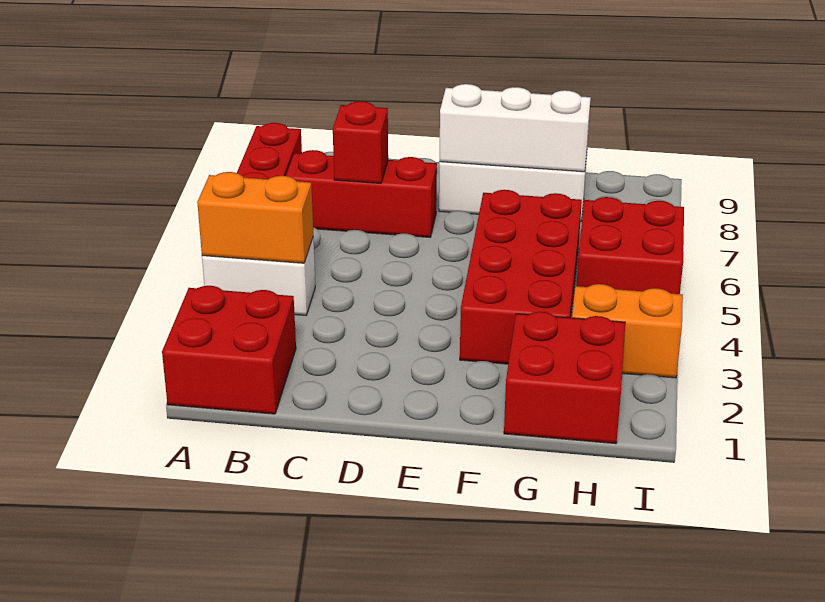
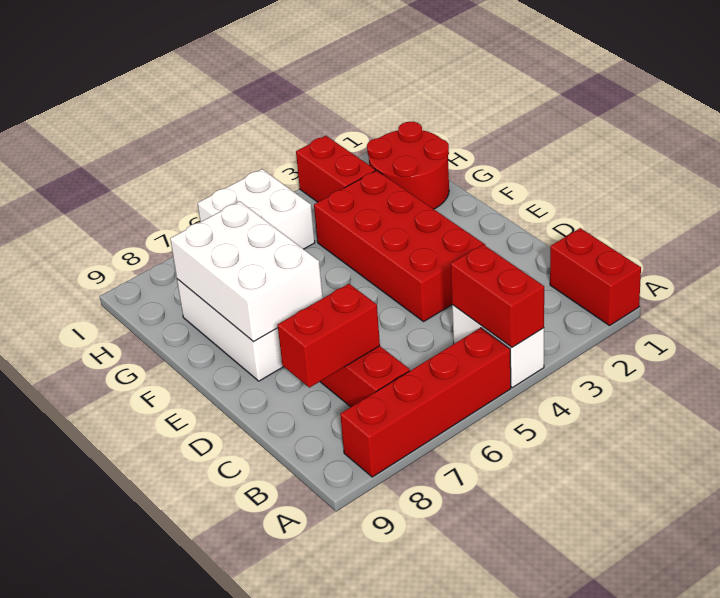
red brick A1:B2 level 1 -> red brick A1:B1 level 1
orange brick A4:B4 level 2 -> red brick A4:B4 level 2
red brick C7 level 2 -> red brick C7:C8 level 2
white brick E8:G8 level 2 -> white brick E7:G8 level 2
red brick F3:G6 level 1 -> red brick D3:G4 level 1
red brick G1:H2 level 1 -> red round brick G1:H2 level 1
orange brick H3:I3 level 1 -> red brick H3:I3 level 1
red brick H5:I6 level 1 -> white brick H5:I6 level 1

